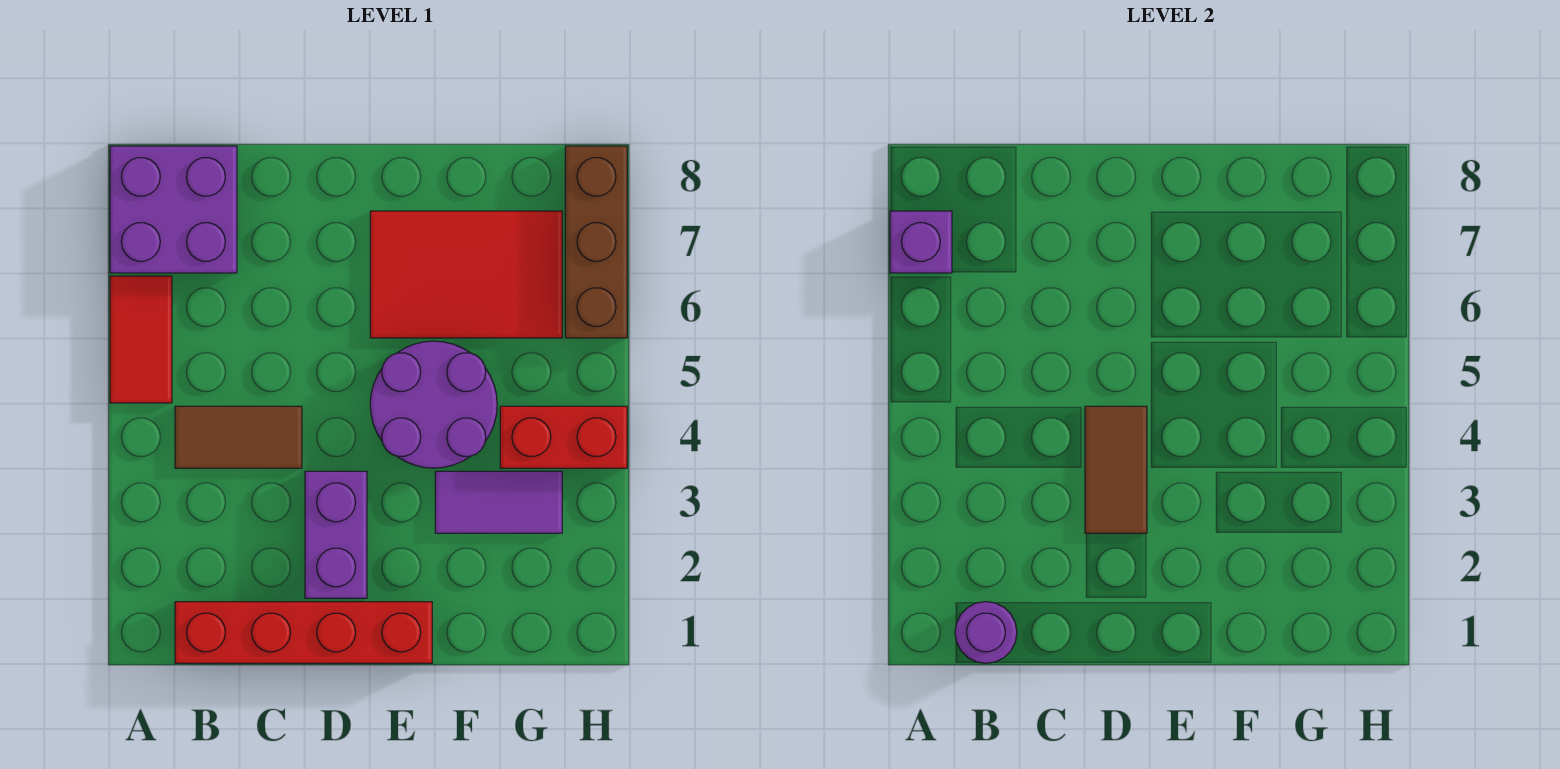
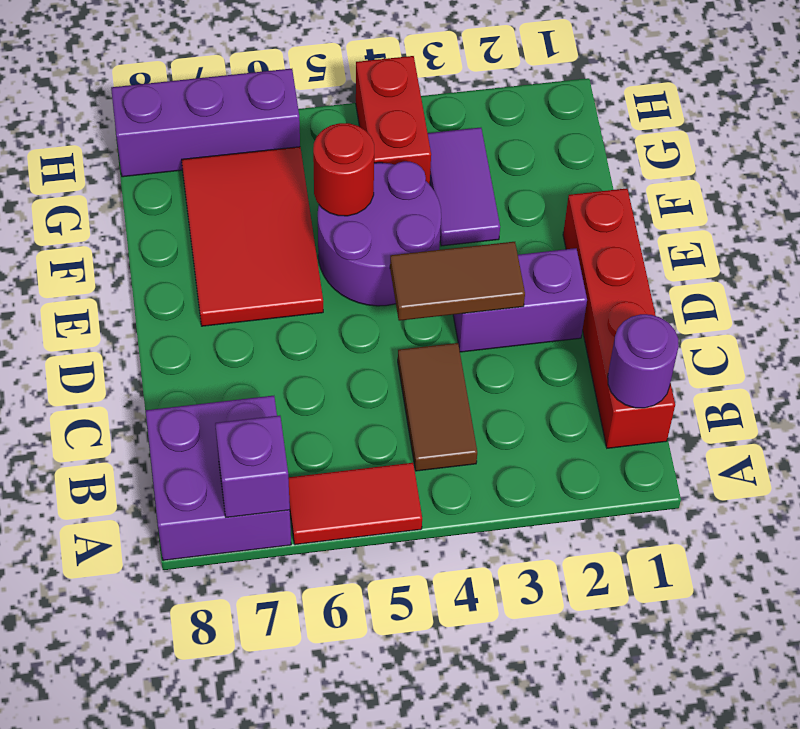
none -> red round brick F5 level 2
brown brick H6:H8 level 1 -> purple brick H6:H8 level 1

